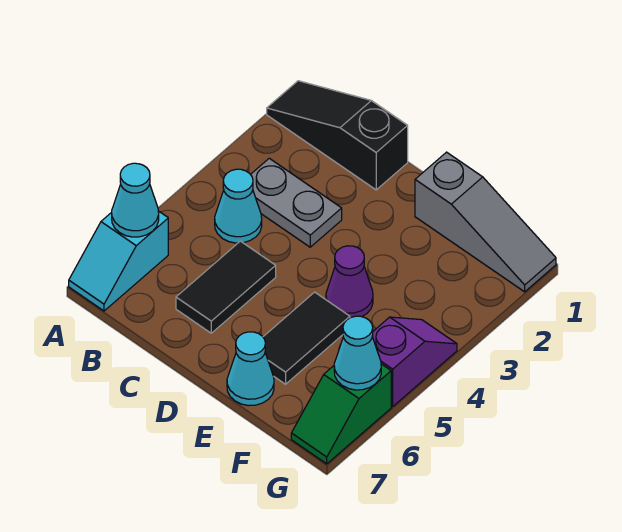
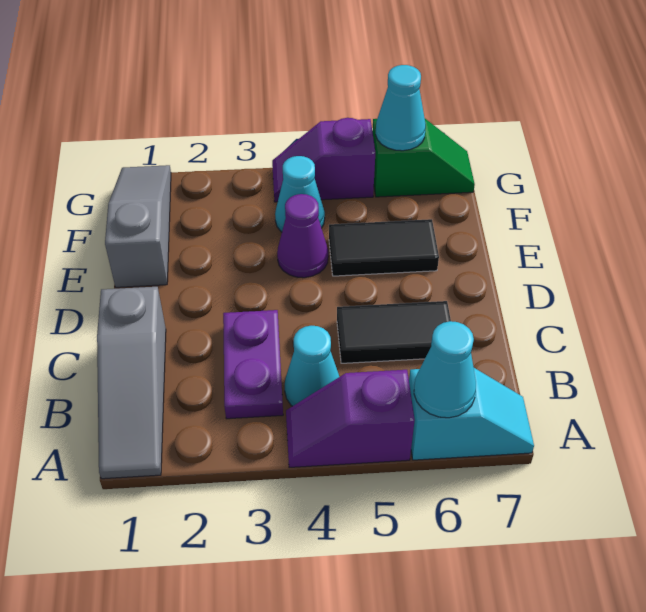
black slope A1:C1 level 1 top C -> grey slope A1:C1 level 1 top C
none -> purple slope A4:A5 level 1 top 5
grey plate B3:C3 level 1 -> purple plate B3:C3 level 1
cyan cone E7 level 1 -> cyan cone F4 level 1

